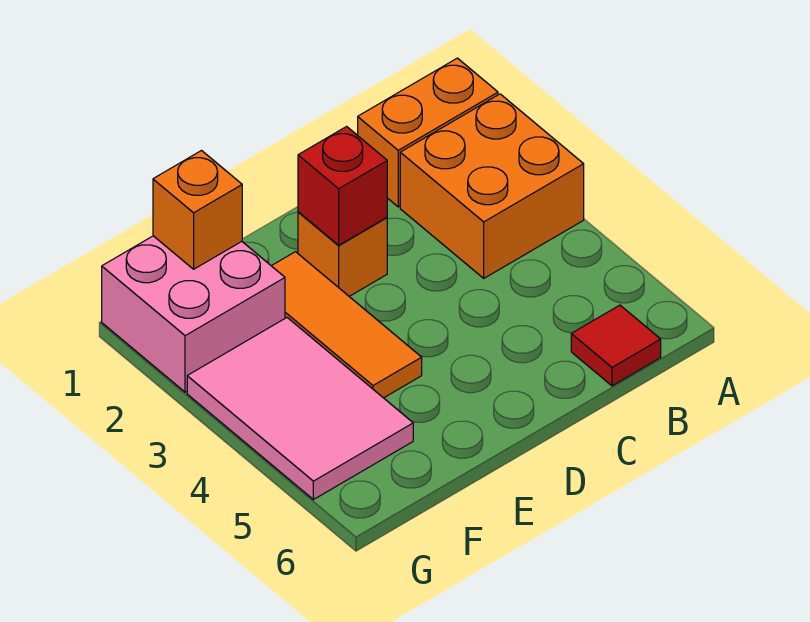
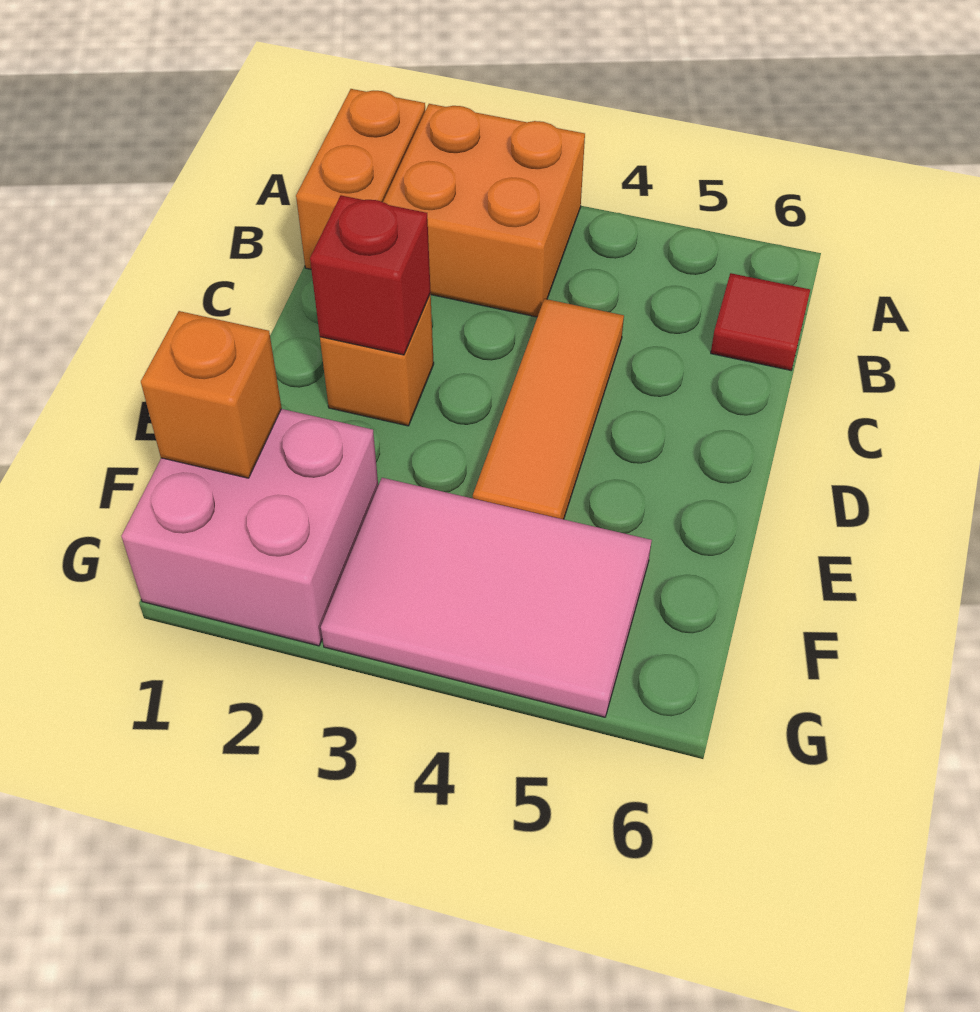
orange tile E2:E4 level 1 -> orange tile C4:E4 level 1

